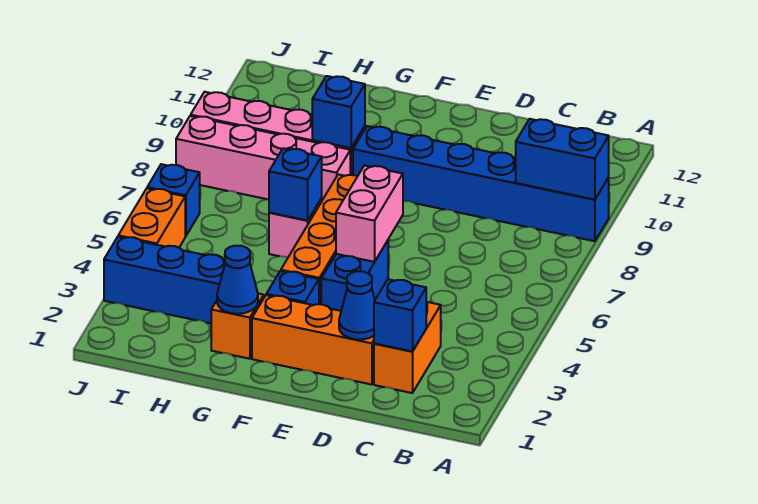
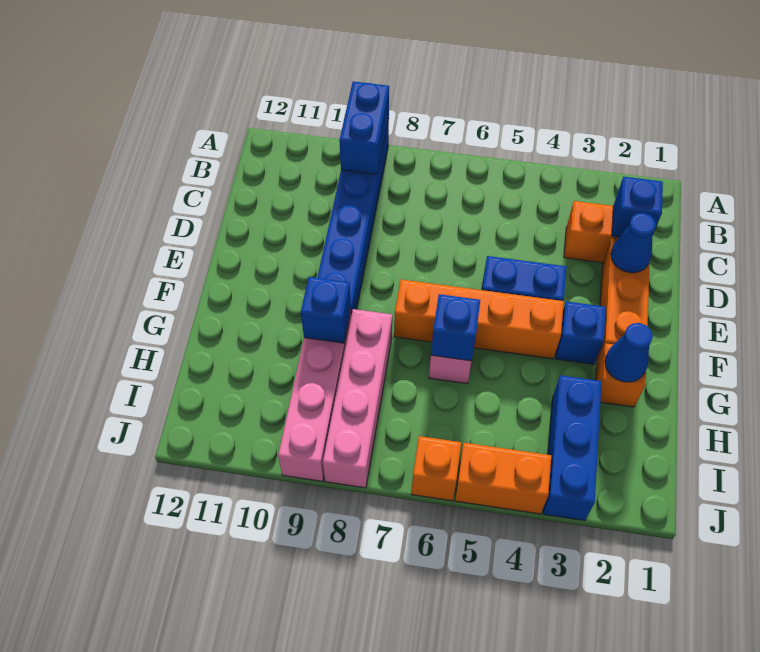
pink brick E5:E6 level 2 -> none
blue brick J6 level 1 -> orange brick J6 level 1

